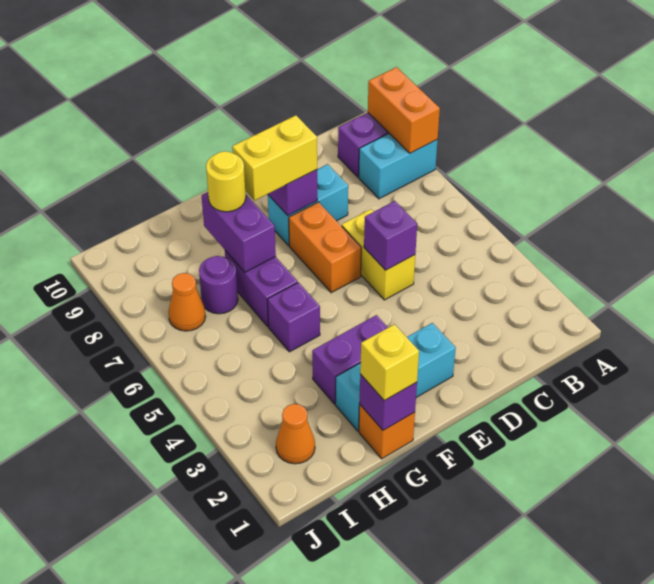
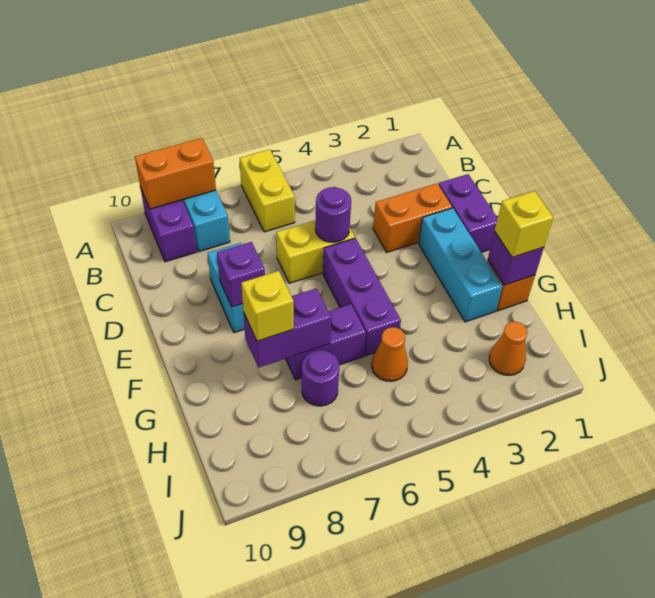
purple brick D5 level 2 -> purple round brick D5 level 2
orange brick E6:E7 level 1 -> orange brick D2:D3 level 1
yellow brick E8:F8 level 3 -> yellow brick A6:B6 level 1
purple brick F3:G3 level 1 -> purple brick D1:E1 level 1
purple brick G5 level 1 -> purple brick E5:G5 level 1
yellow round brick G8 level 3 -> yellow brick G8 level 3
orange cone I7 level 1 -> orange cone H5 level 1

